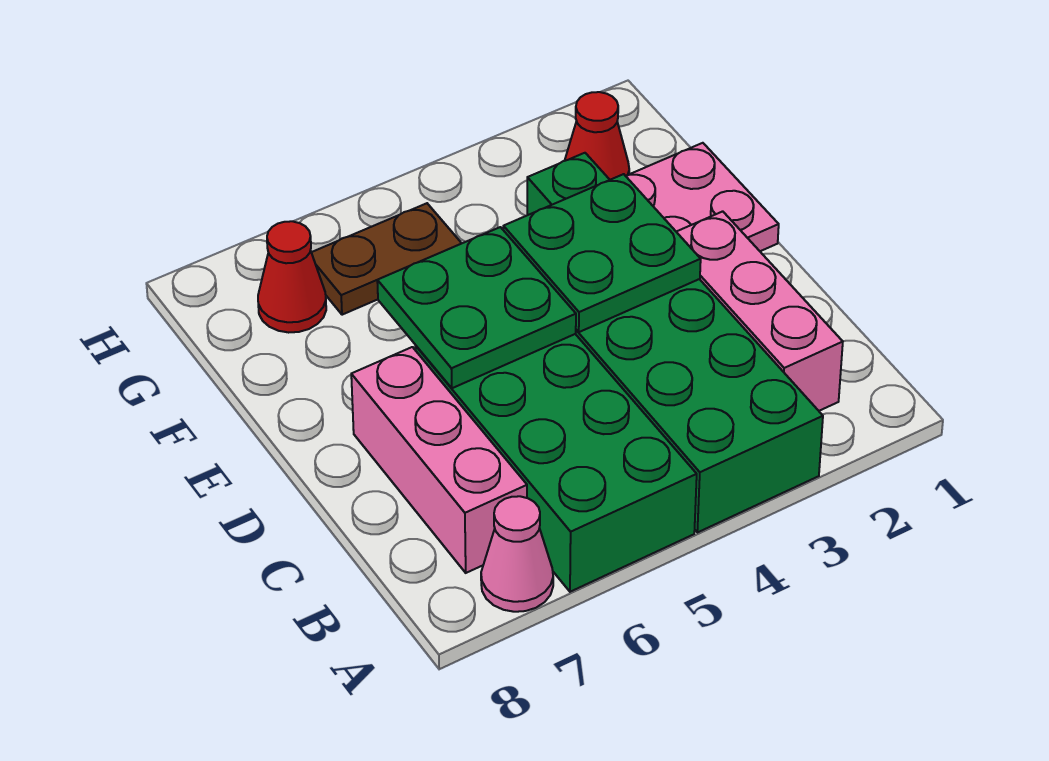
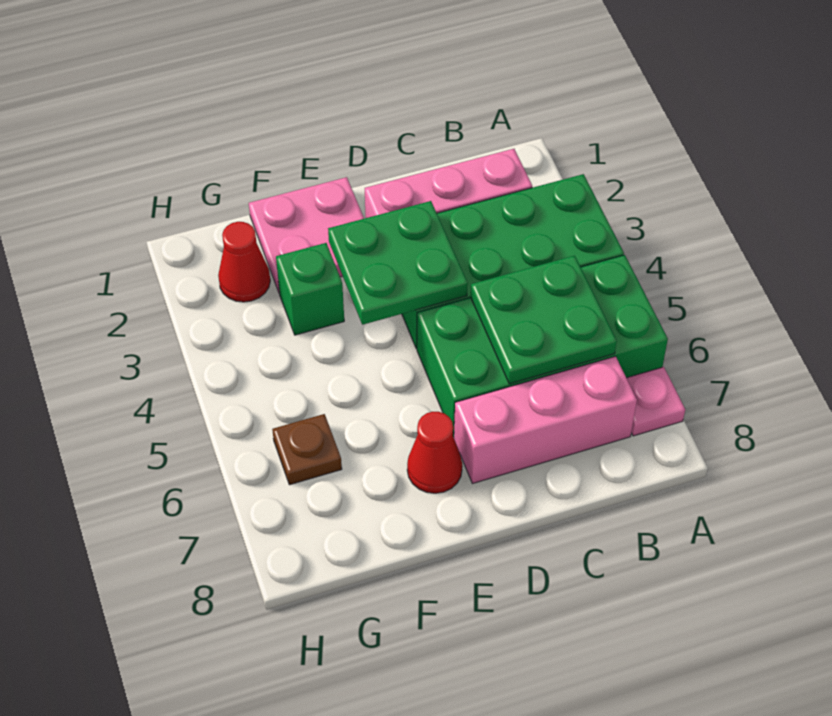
pink cone A7 level 1 -> pink plate A7 level 1
green plate D5:E6 level 2 -> green plate B5:C6 level 2
brown plate G5:G6 level 1 -> brown plate G6 level 1
red cone G7 level 1 -> red cone E7 level 1

